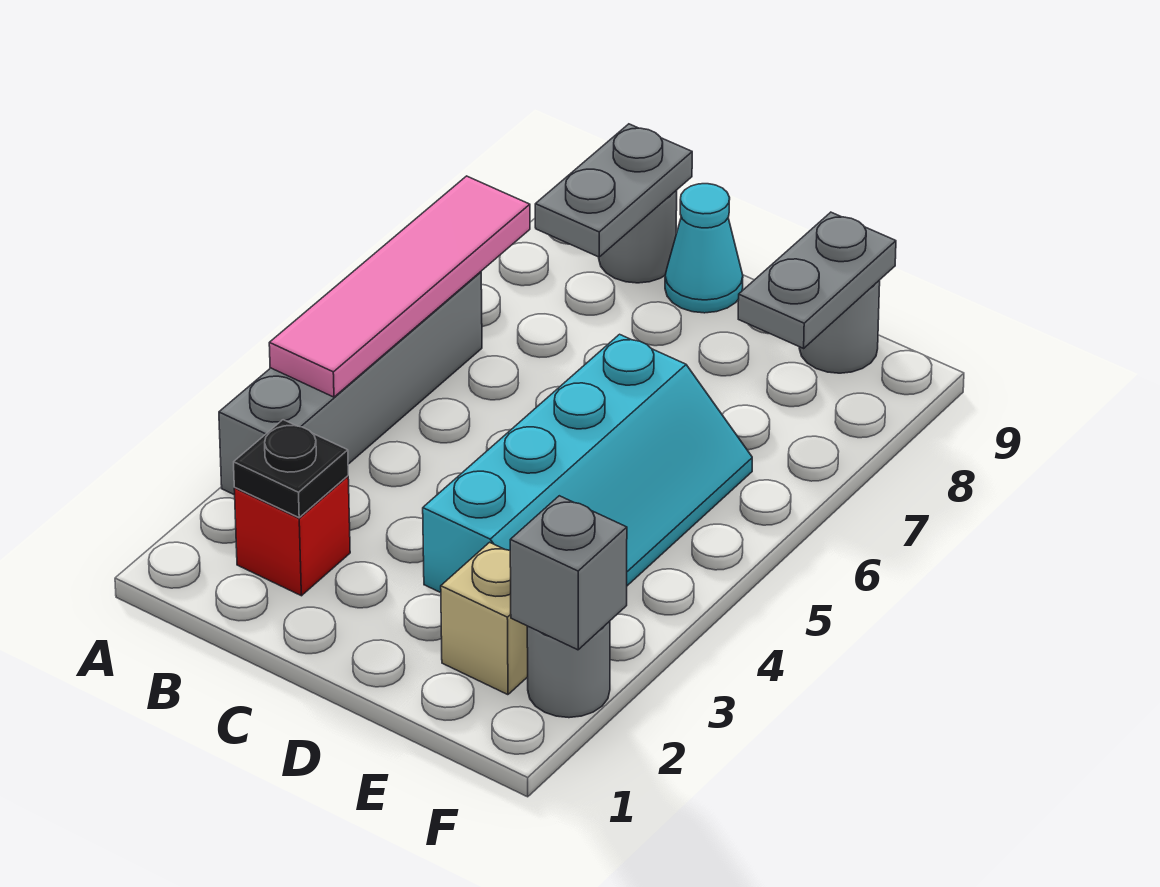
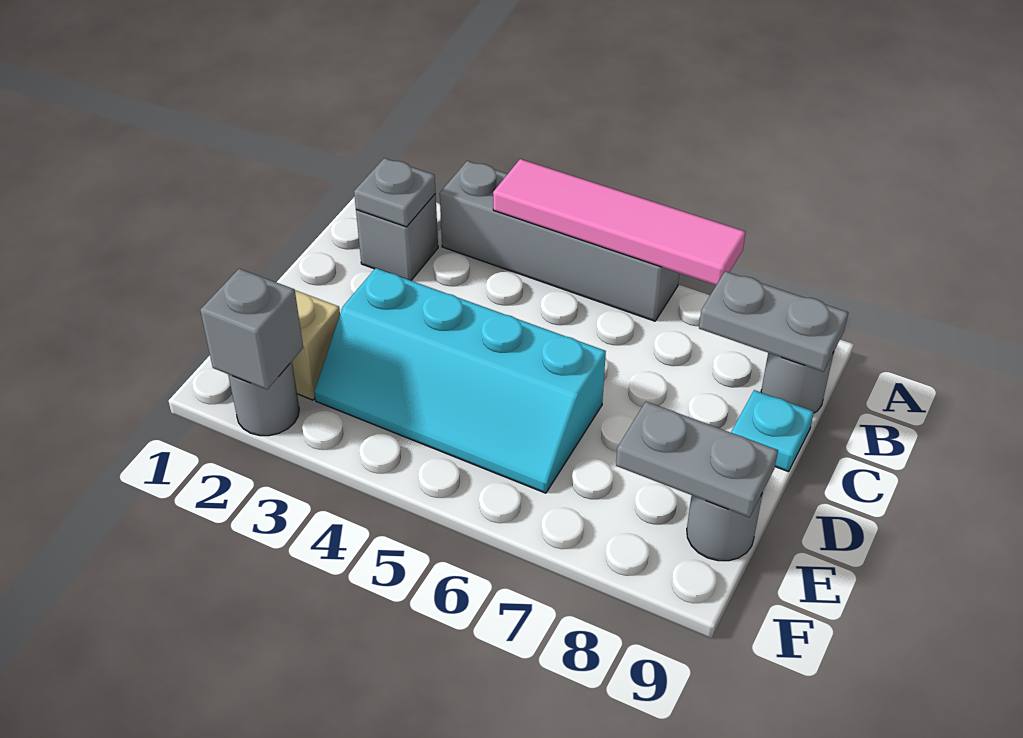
red brick B2 level 1 -> grey brick B2 level 1
black plate B2 level 2 -> grey plate B2 level 2
cyan cone C9 level 1 -> cyan plate C9 level 1

